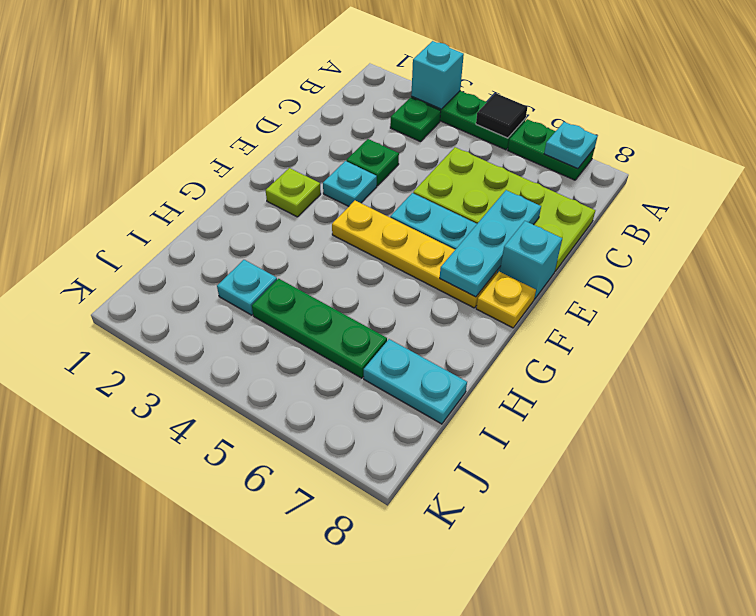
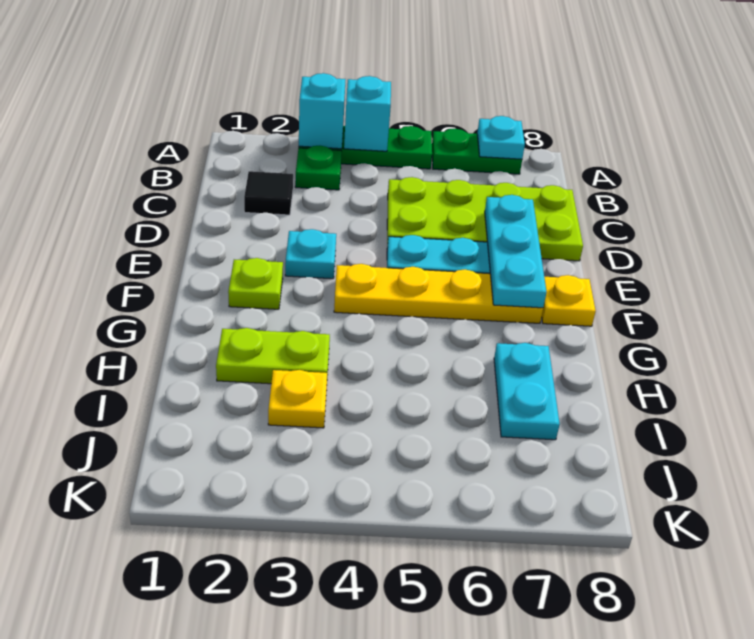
black tile A5 level 2 -> black tile C2 level 1
green plate D3 level 1 -> none
cyan brick E8 level 1 -> cyan brick A4 level 2
none -> lime plate H2:H3 level 1
cyan plate I3 level 1 -> yellow plate I3 level 1
green plate I4:I6 level 1 -> none
cyan plate I7:I8 level 1 -> cyan plate H7:I7 level 1

